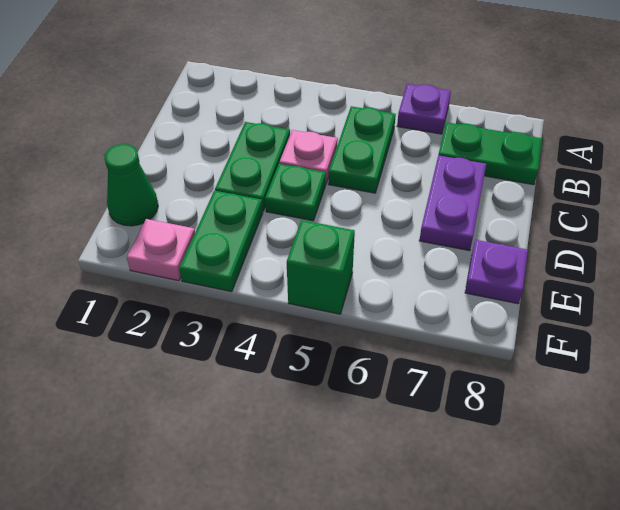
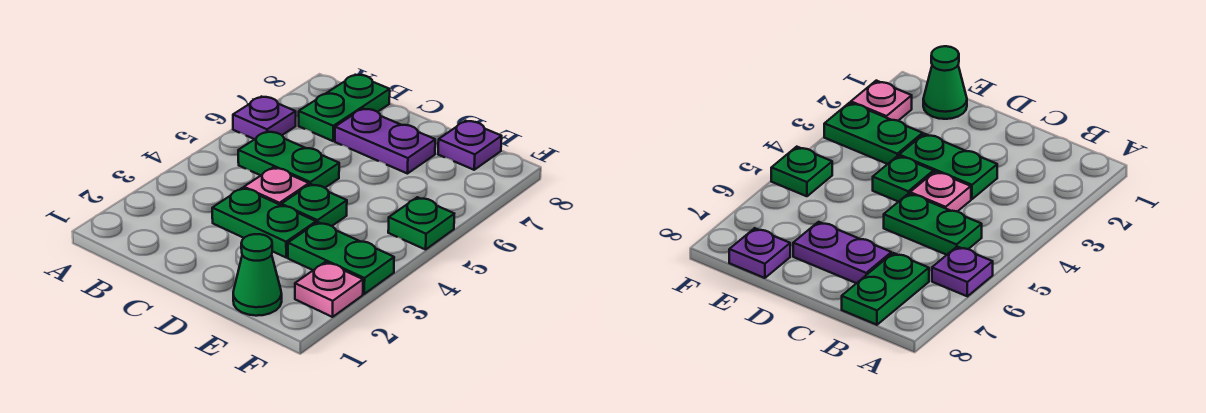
green brick F5 level 1 -> green plate F5 level 1

